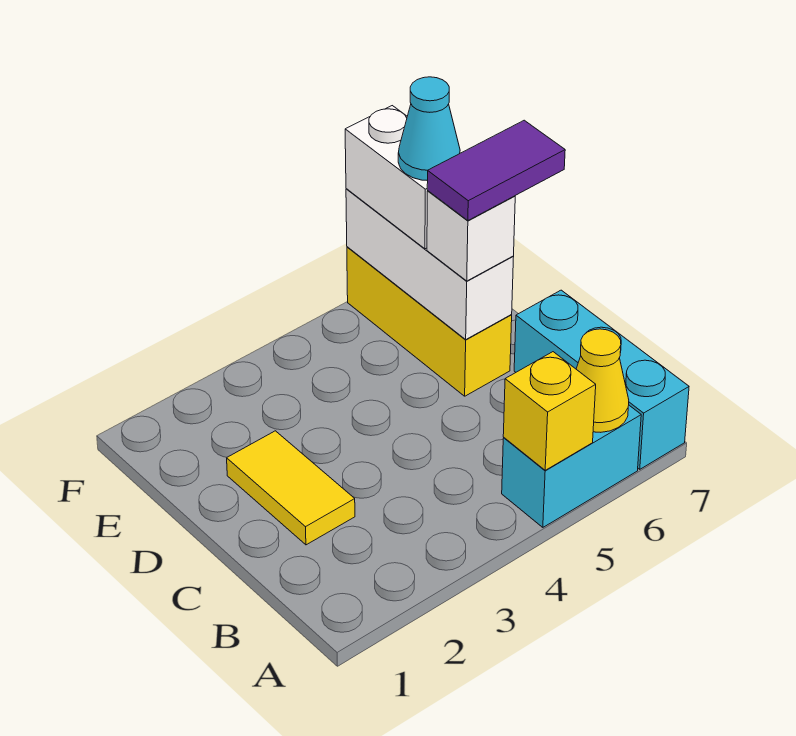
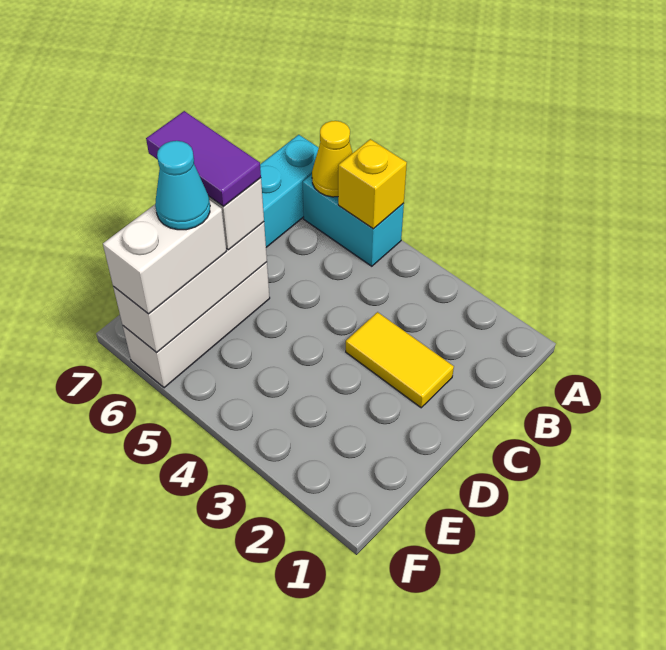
yellow tile C2:D2 level 1 -> yellow tile C2:C3 level 1
yellow brick D6:F6 level 1 -> white brick D6:F6 level 1

